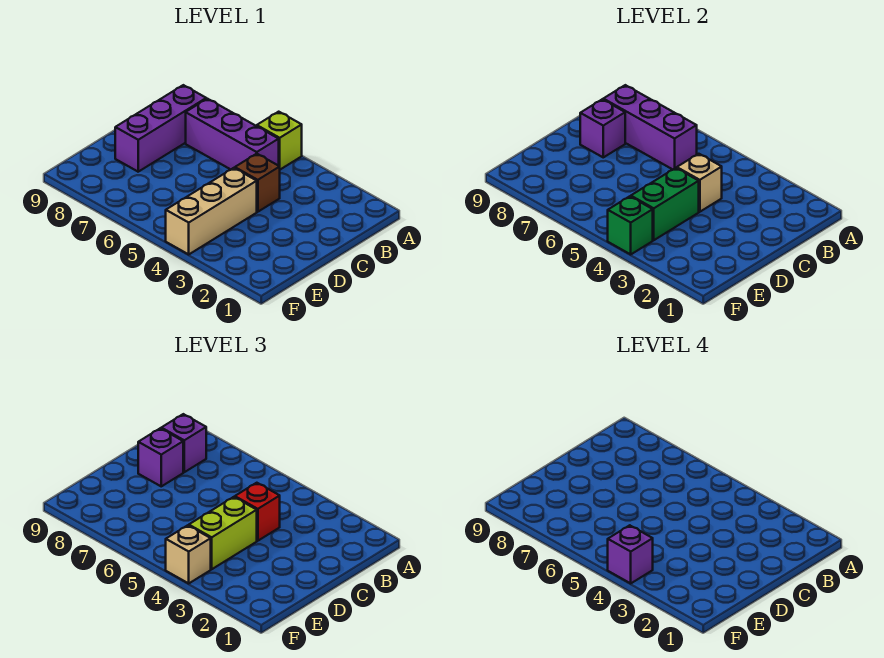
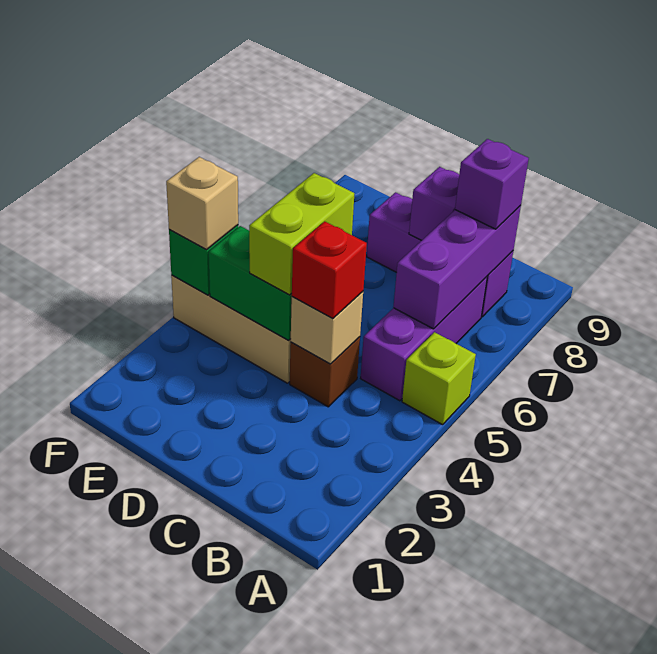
purple brick C8 level 3 -> none
lime brick D4:E4 level 3 -> lime brick D4:D5 level 3
purple brick F4 level 4 -> none

